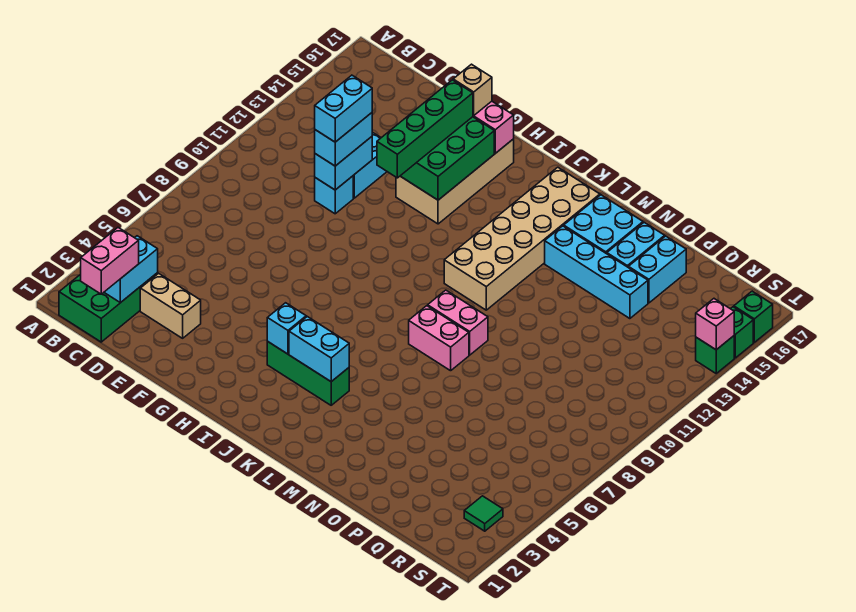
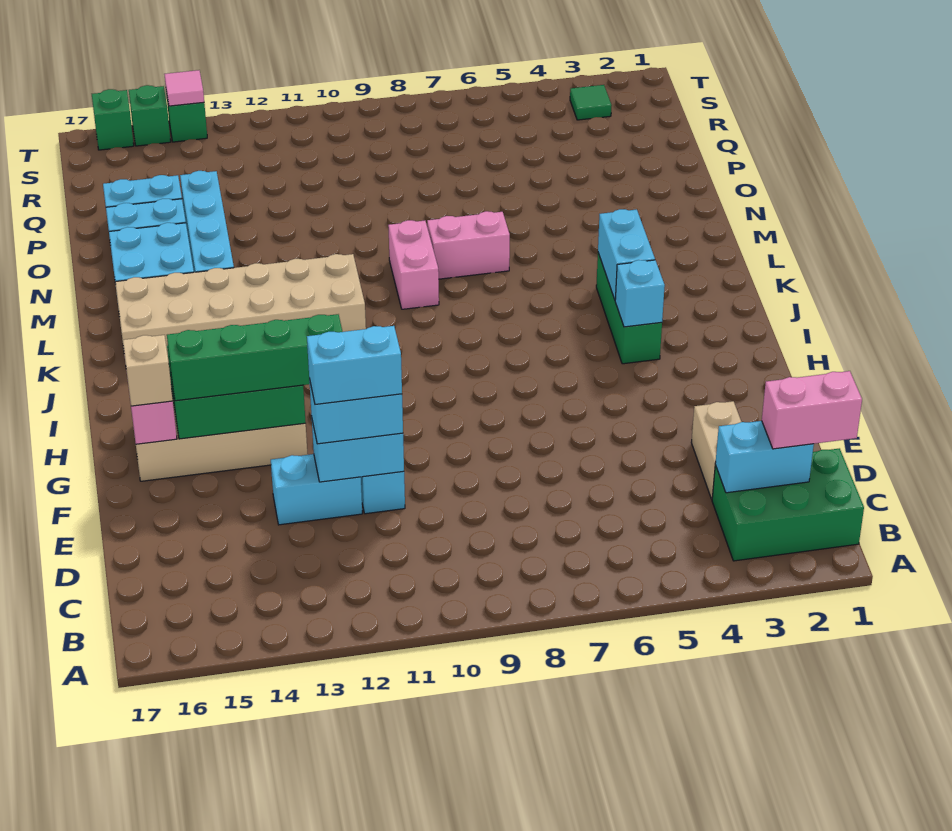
pink brick L8:M8 level 1 -> pink brick M7:M8 level 1
pink brick T14 level 2 -> pink tile T14 level 2

